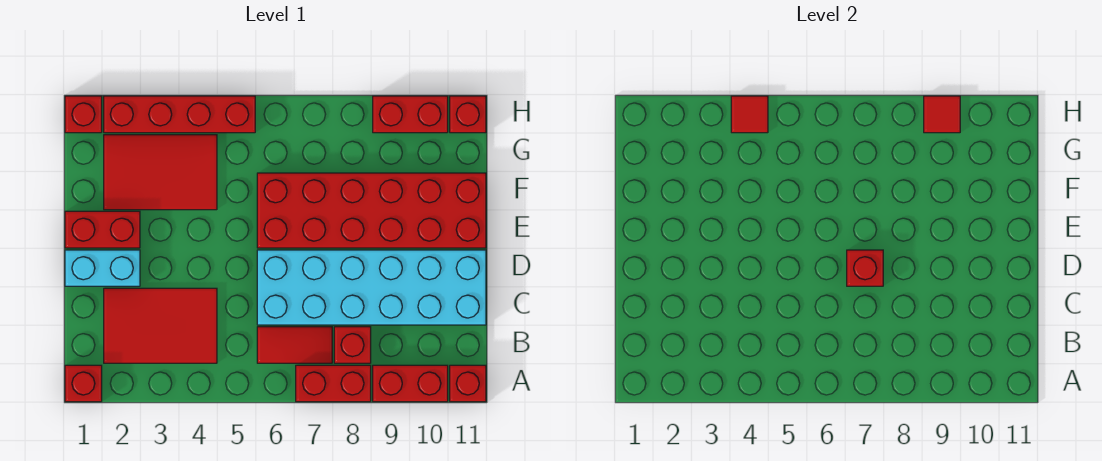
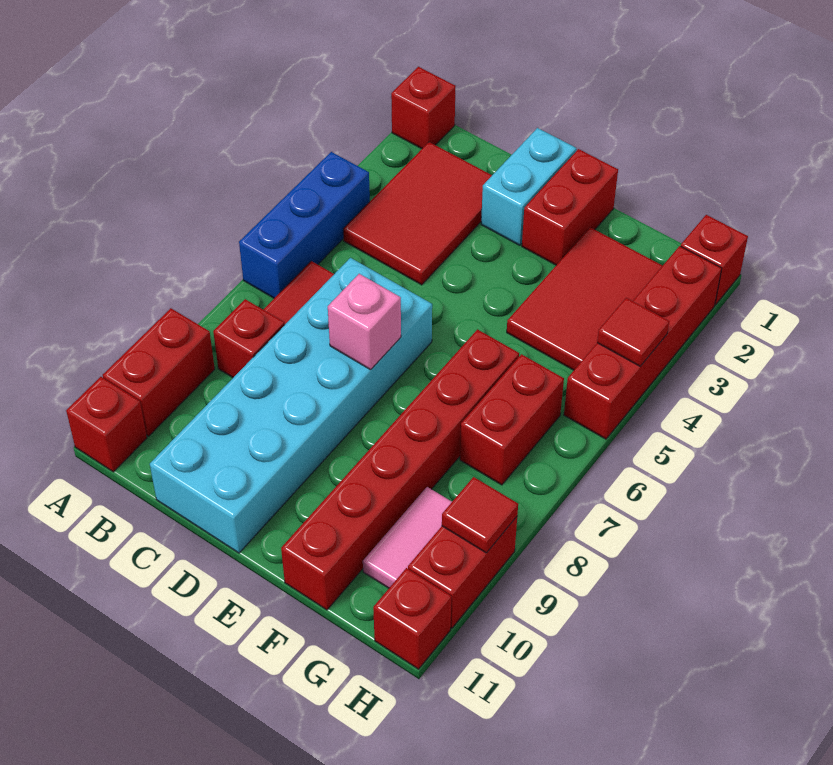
none -> blue brick A4:A6 level 1
red brick A7:A8 level 1 -> red brick G6:G7 level 1
red brick D7 level 2 -> pink brick D7 level 2
red brick E6:F11 level 1 -> red brick F6:F11 level 1
none -> pink tile G9:G10 level 1

